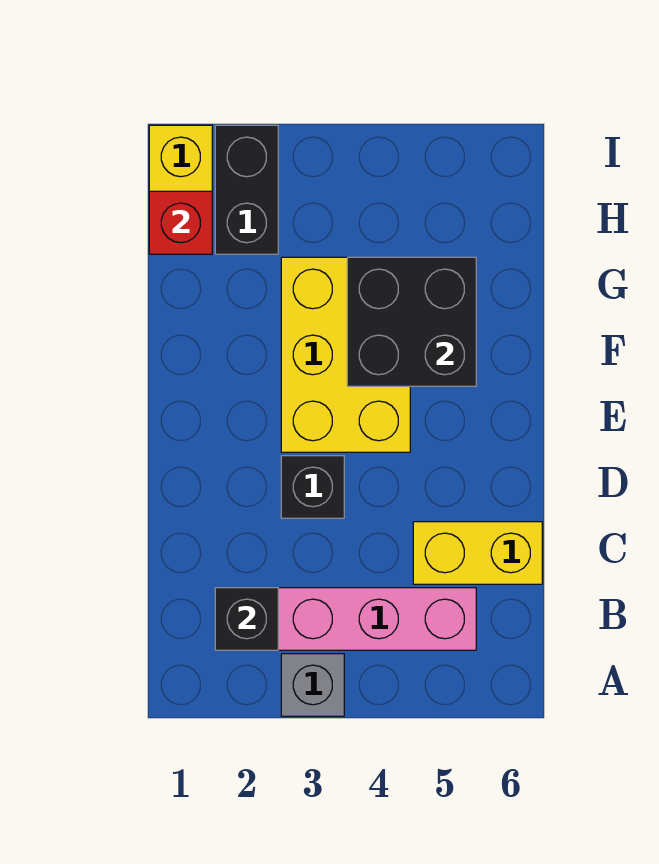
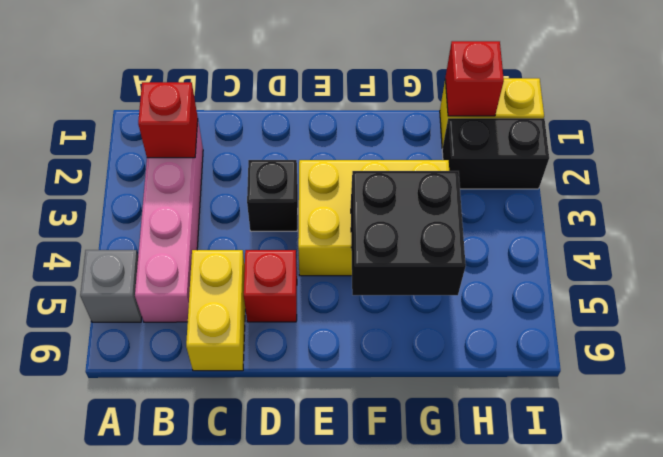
grey brick A3 level 1 -> grey brick A5 level 1
black brick B2 level 2 -> red brick B2 level 2
none -> red brick D5 level 1

